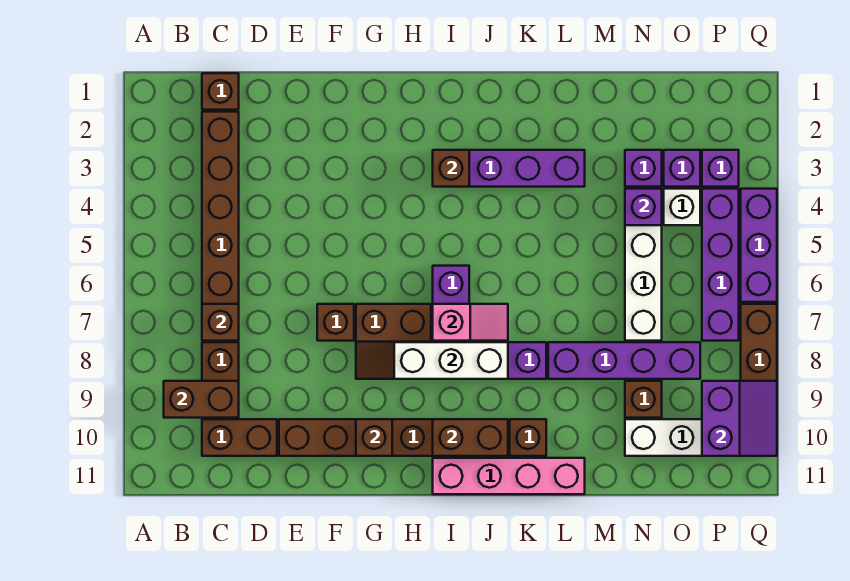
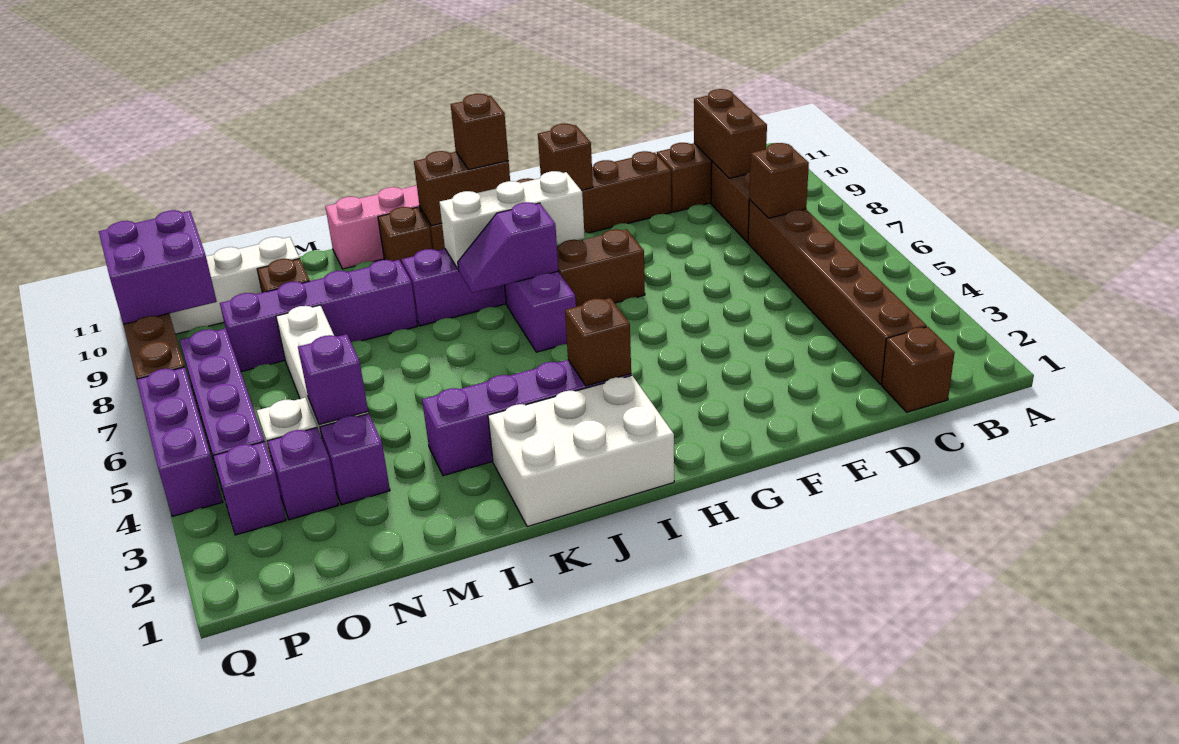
brown brick B9:C9 level 2 -> brown brick C9:C10 level 2
brown brick F7 level 1 -> brown brick I10 level 3
none -> white brick I1:K2 level 1
pink slope I7:J7 level 2 top I -> purple slope I7:J7 level 2 top I
purple slope P9:Q10 level 2 top P -> purple brick P9:Q10 level 2

